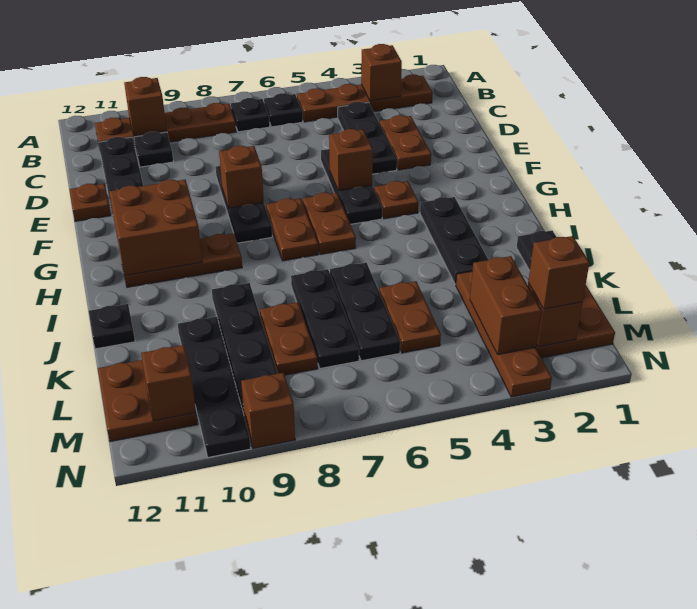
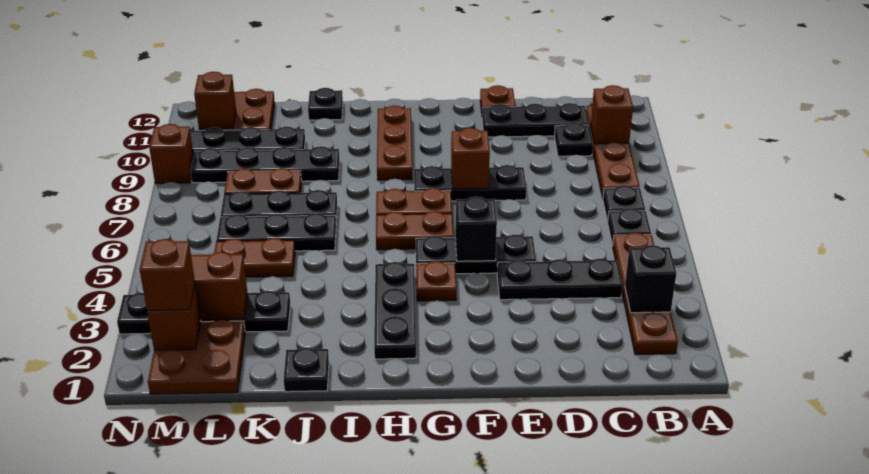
brown brick B3 level 2 -> black brick B3 level 2
brown plate D3:E3 level 1 -> none
brown brick F5 level 2 -> black brick F5 level 2
brown brick G10:H11 level 2 -> none
black plate H3:J3 level 1 -> black plate H2:H4 level 1
brown plate K3:N3 level 1 -> black plate K3:N3 level 1

